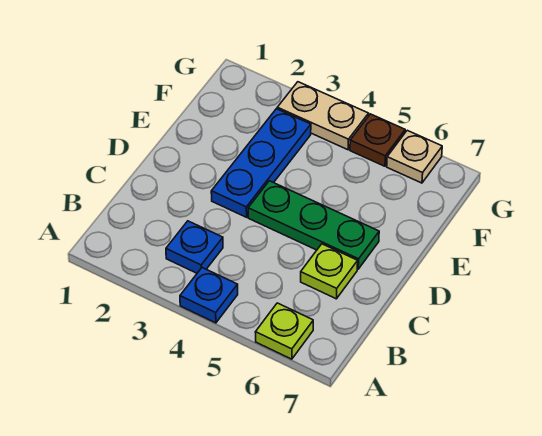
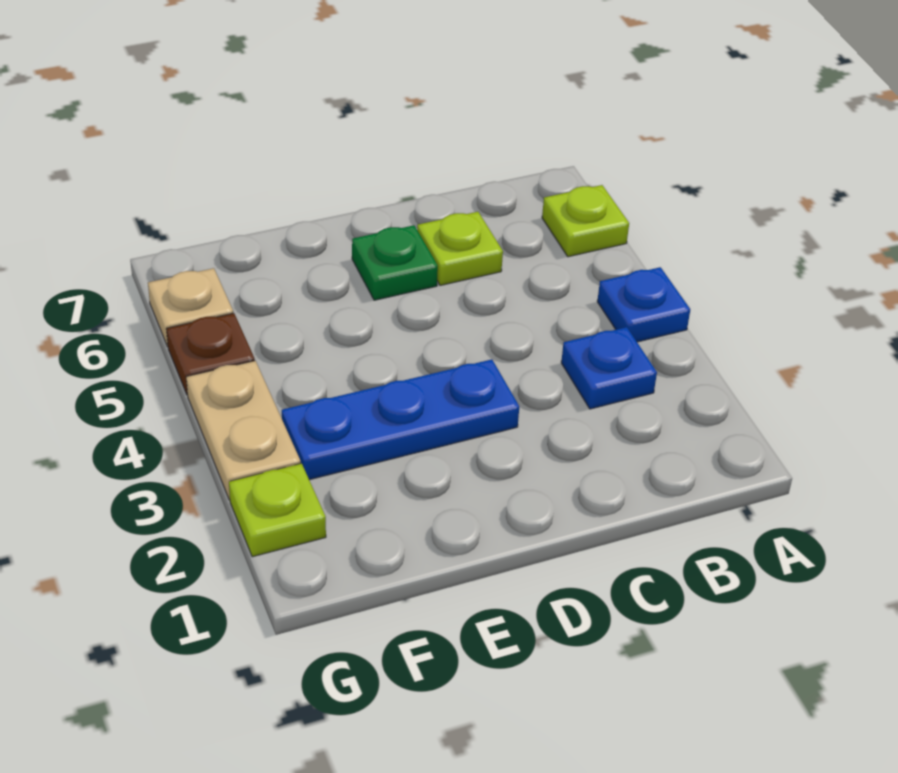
green plate D4:D6 level 1 -> green plate D6 level 1
none -> lime plate G2 level 1

